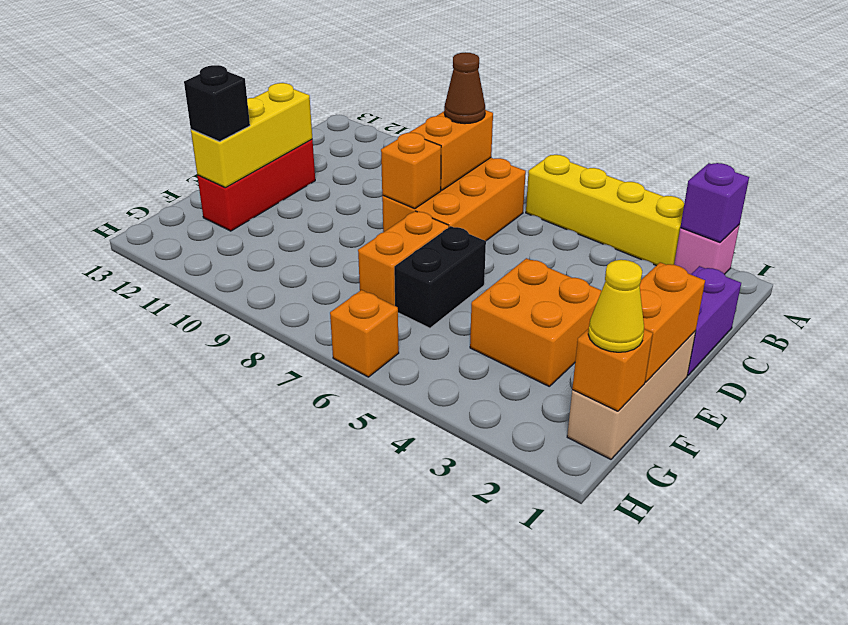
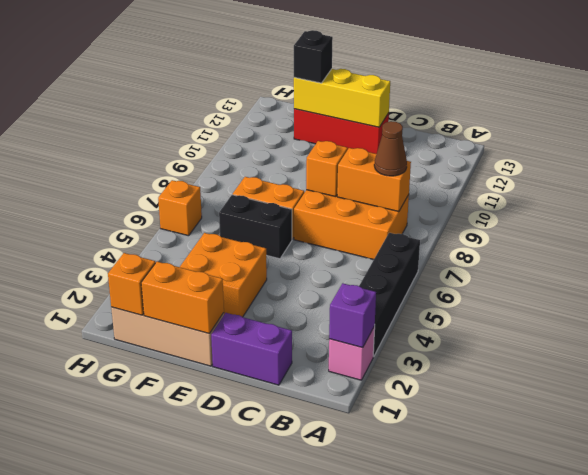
yellow brick A3:A6 level 1 -> black brick A3:A6 level 1
yellow cone G1 level 3 -> none

